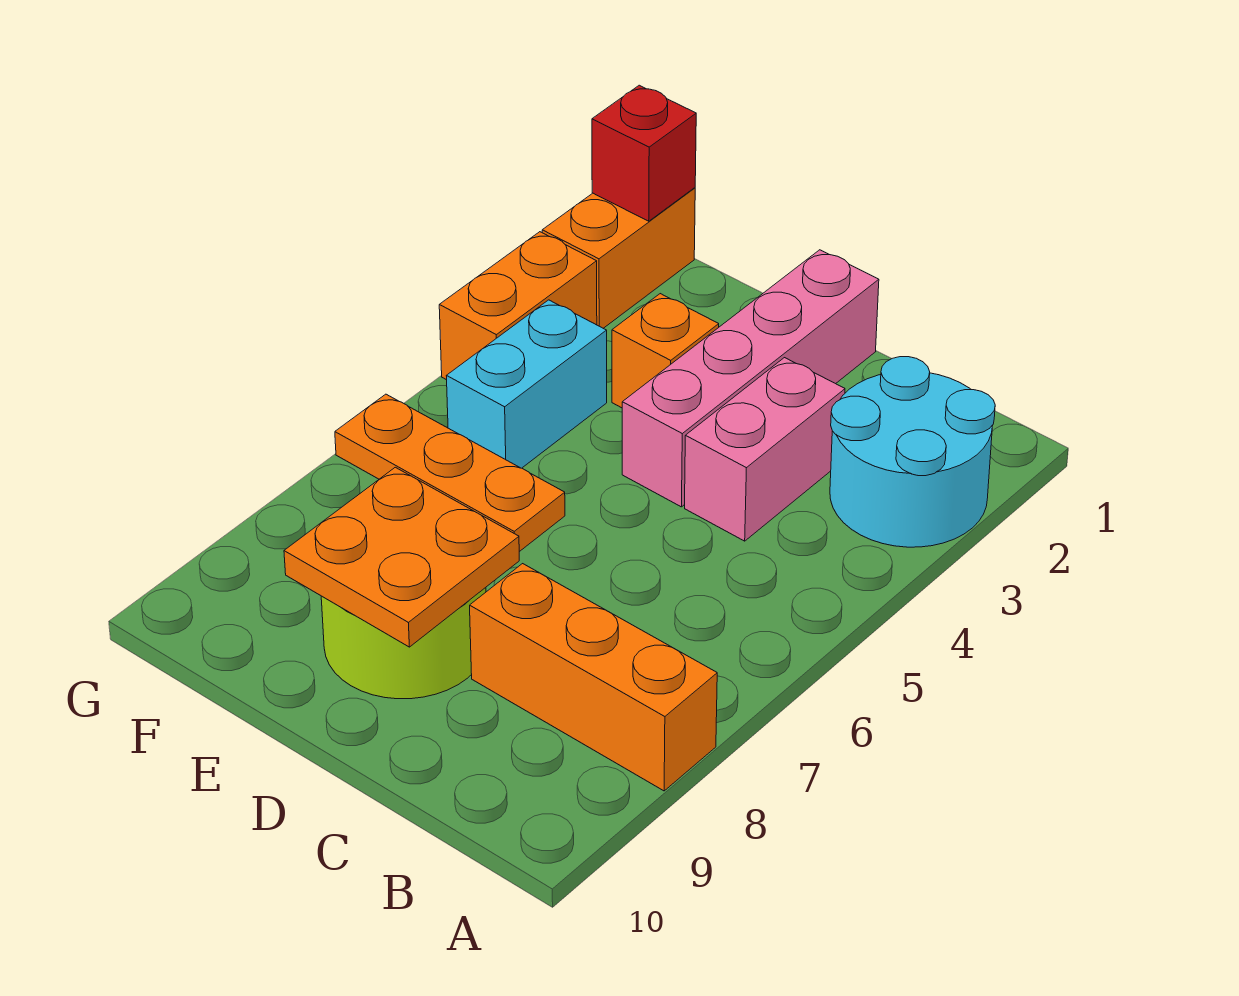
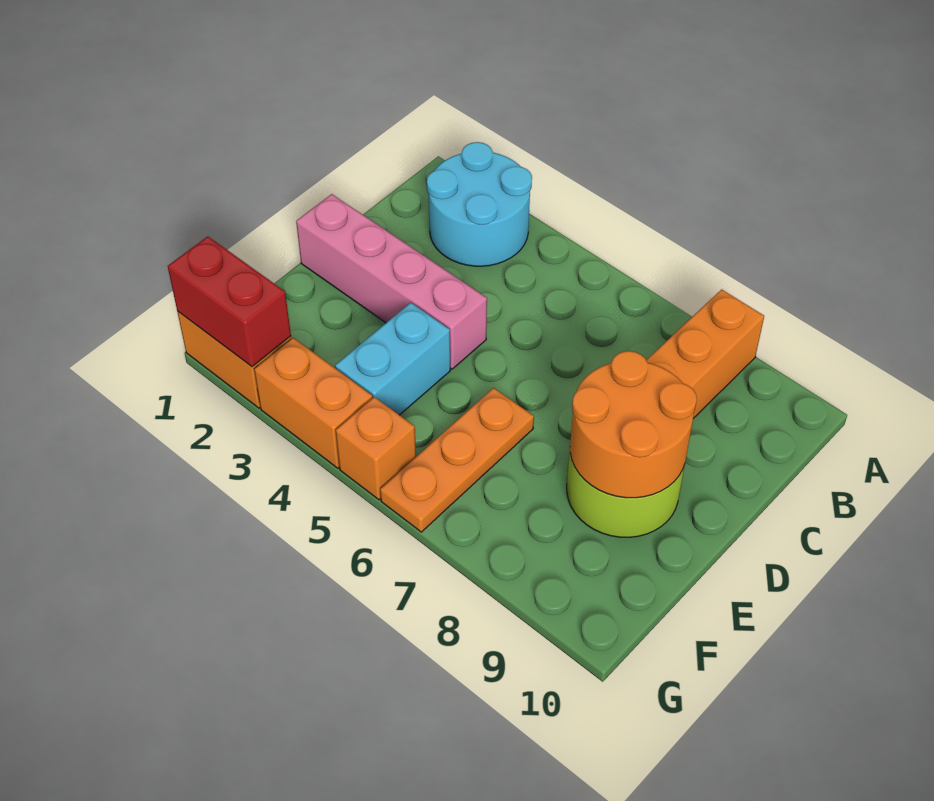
pink brick C3:C4 level 1 -> none
orange plate D8:E9 level 2 -> orange round brick D8:E9 level 2
orange brick E3 level 1 -> orange brick G5 level 1
cyan brick F4:F5 level 1 -> cyan brick E4:F4 level 1
red brick G1 level 2 -> red brick G1:G2 level 2

